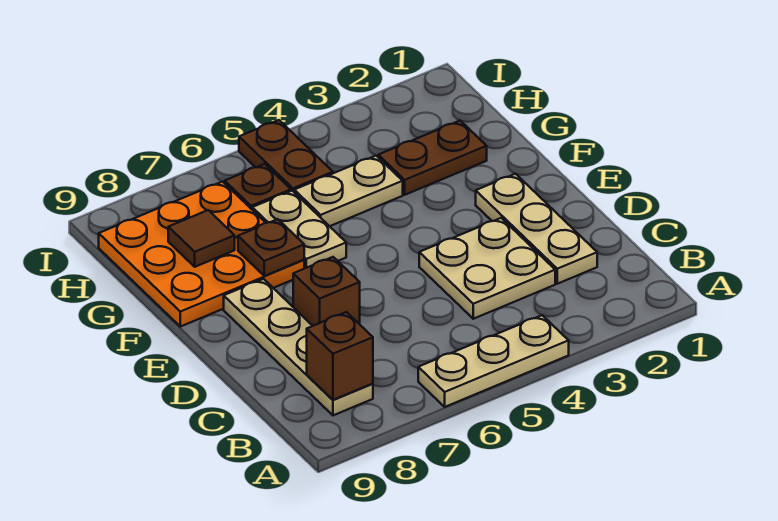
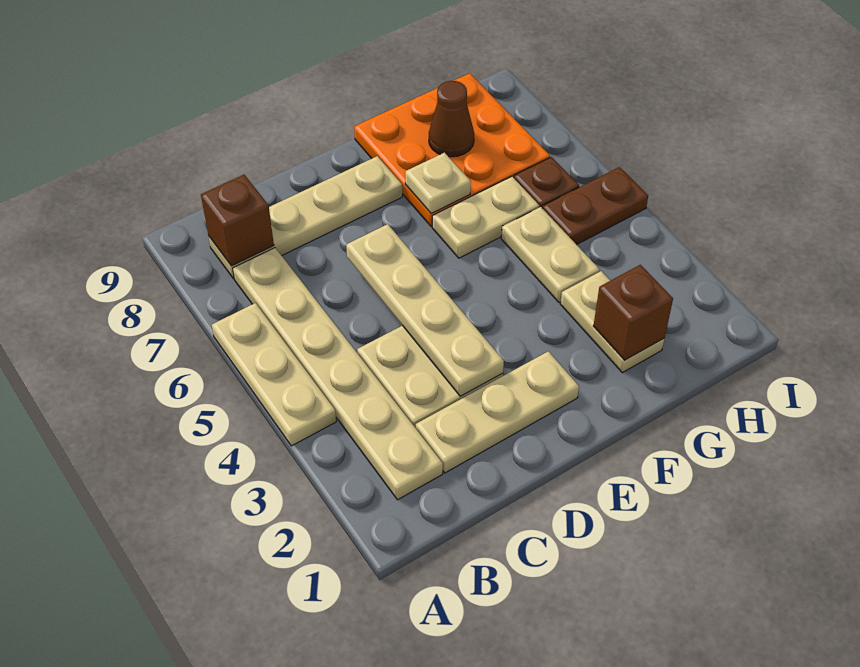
none -> tan plate B2:B7 level 1
none -> tan plate D3:D6 level 2
brown brick D7 level 1 -> brown brick G2 level 2
brown plate F7 level 2 -> tan plate F7 level 2
brown plate G2:G3 level 1 -> tan plate G2:G3 level 1
brown tile G8 level 2 -> brown cone G8 level 2

